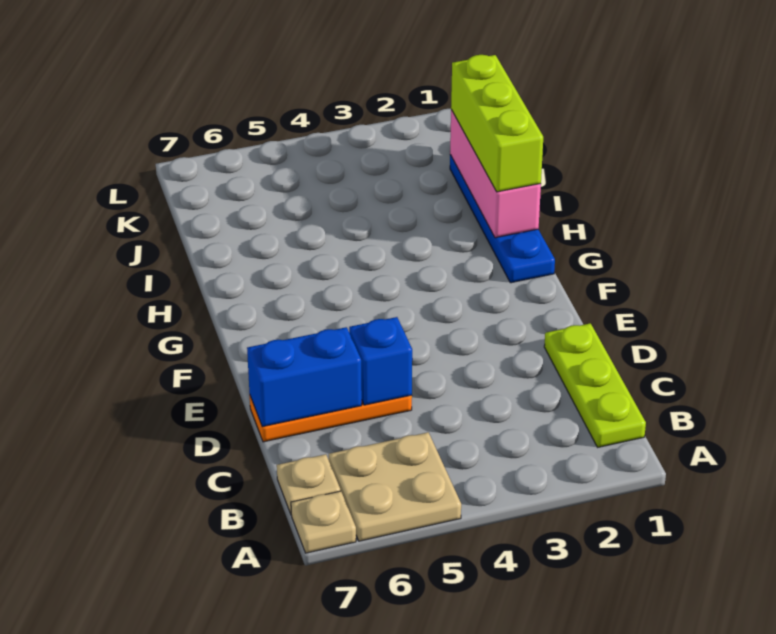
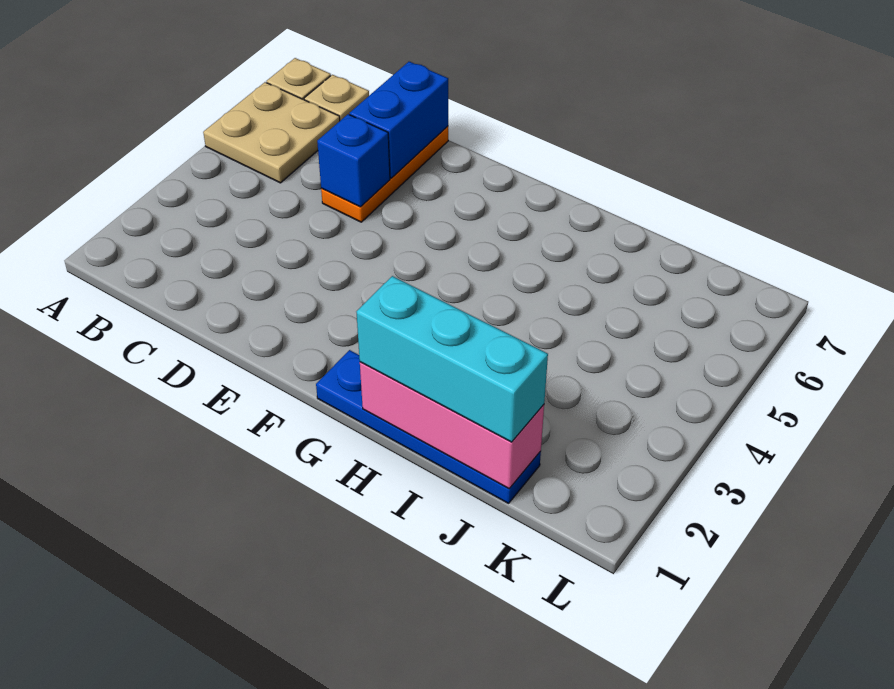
lime plate B1:D1 level 1 -> none
lime brick H1:J1 level 3 -> cyan brick H1:J1 level 3

